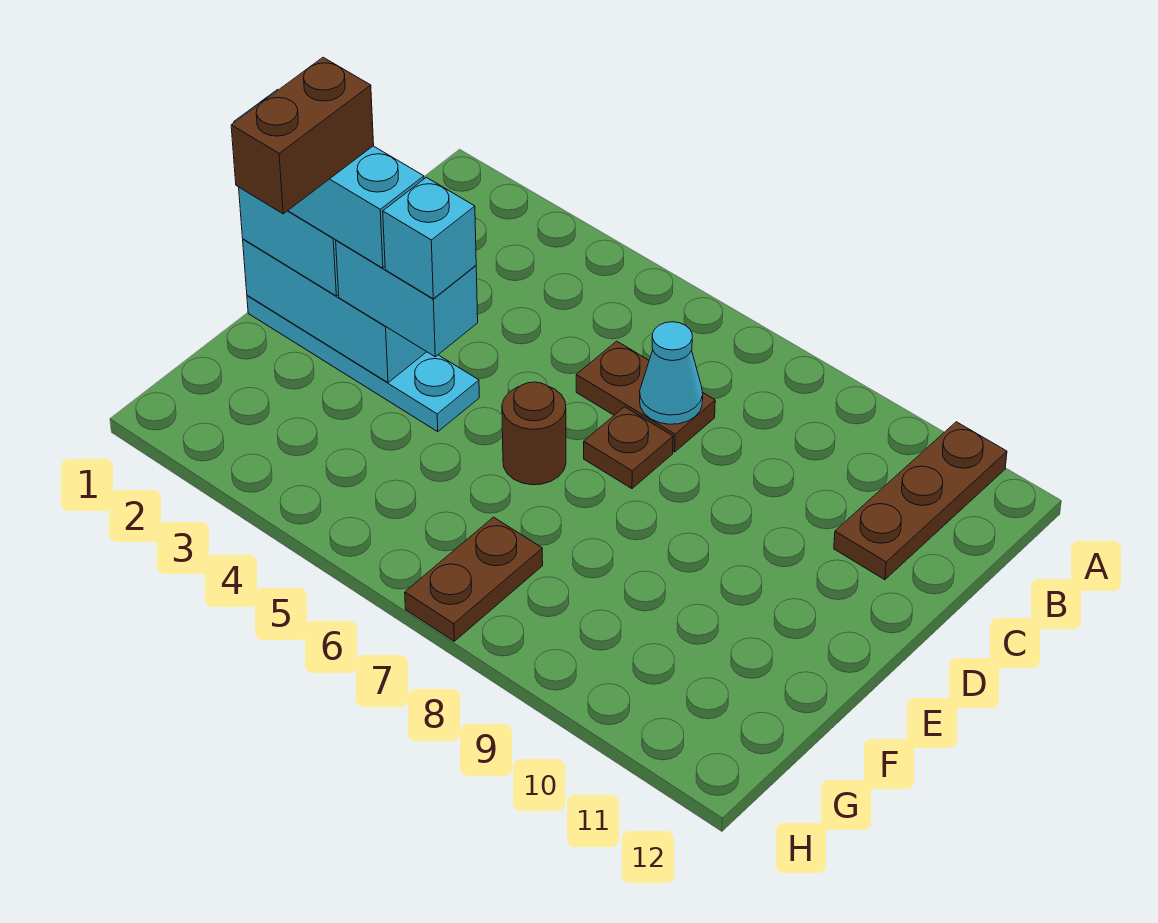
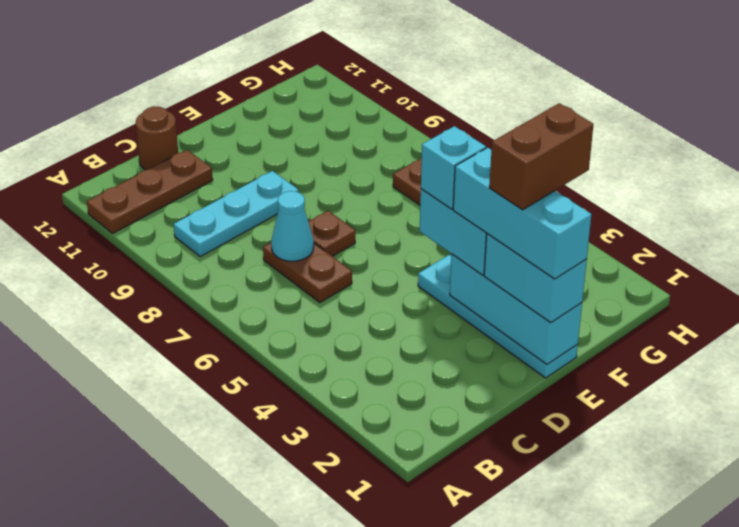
none -> cyan plate B9:D9 level 1
brown round brick E6 level 1 -> brown round brick C12 level 1

